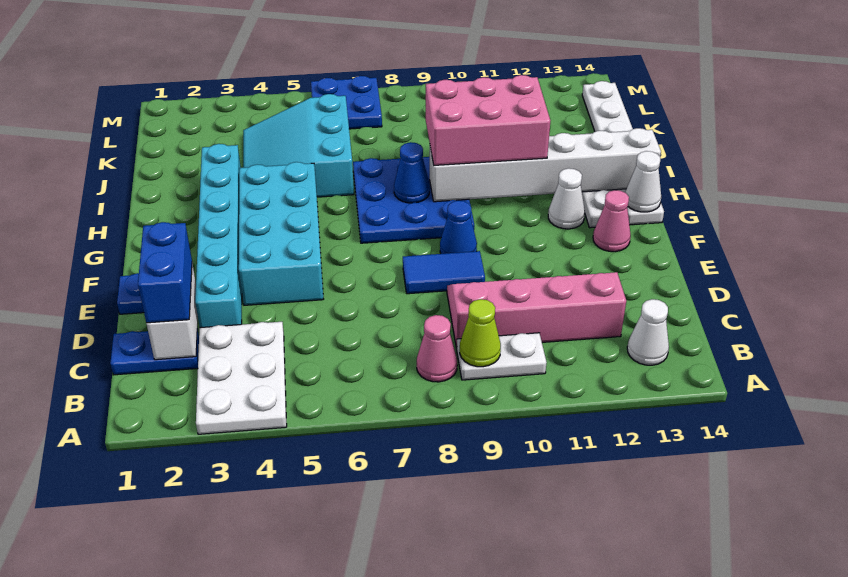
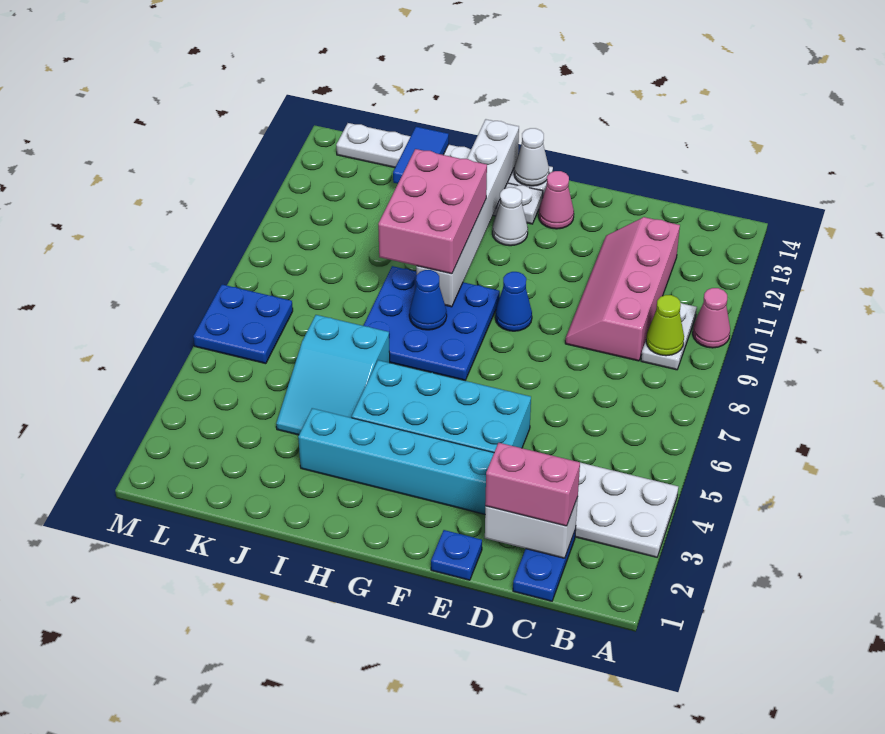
pink cone B8 level 1 -> pink cone A10 level 1
white cone B13 level 1 -> none
blue brick C2:D2 level 3 -> pink brick C2:D2 level 3
blue tile E8:E9 level 1 -> blue tile J13:J14 level 2
cyan slope I4:K6 level 1 top 6 -> cyan slope I4:J6 level 1 top 6

